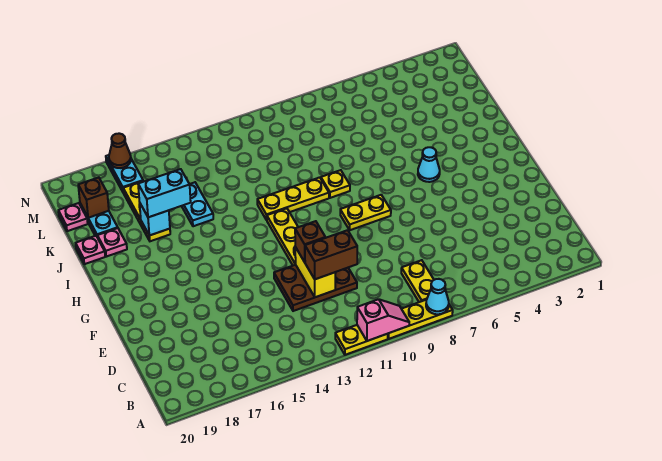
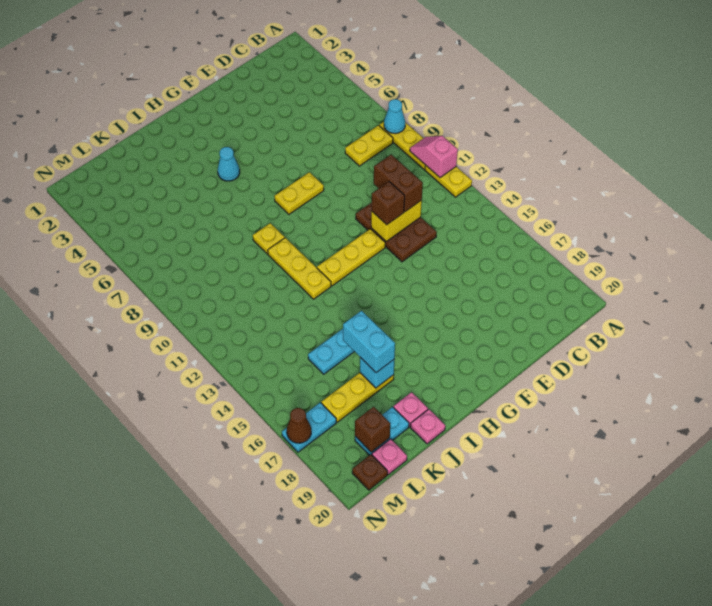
yellow plate G8:G9 level 1 -> yellow plate F8:G8 level 1
none -> brown plate M20 level 1

